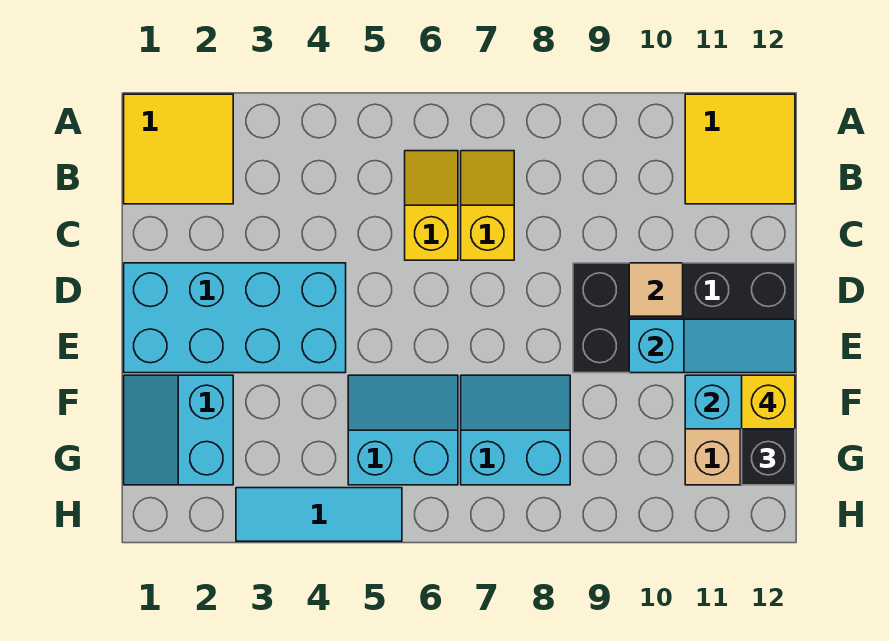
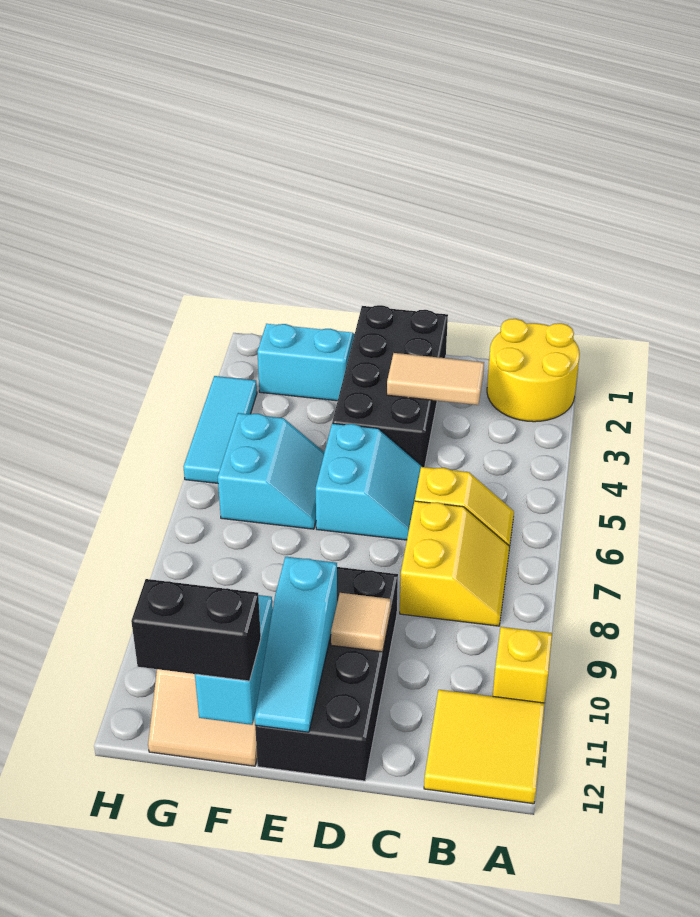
yellow tile A1:B2 level 1 -> yellow round brick A1:B2 level 1
yellow slope B7:C7 level 1 top C -> yellow slope B7:C8 level 1 top C
none -> tan tile C3:D3 level 2
cyan brick D1:E4 level 1 -> black brick D1:E4 level 1
cyan slope F7:G8 level 1 top G -> cyan slope D5:E6 level 1 top E
yellow brick F12 level 4 -> yellow brick A10 level 1

